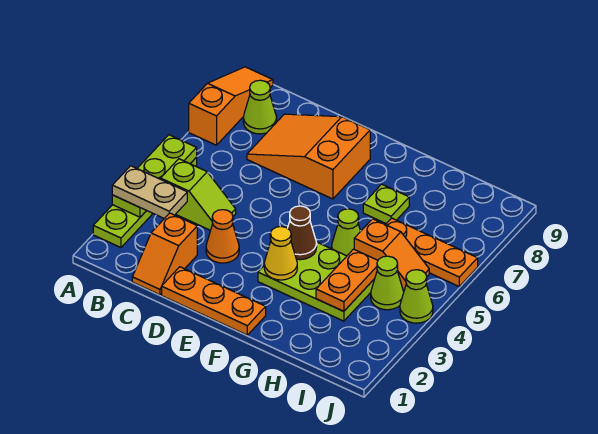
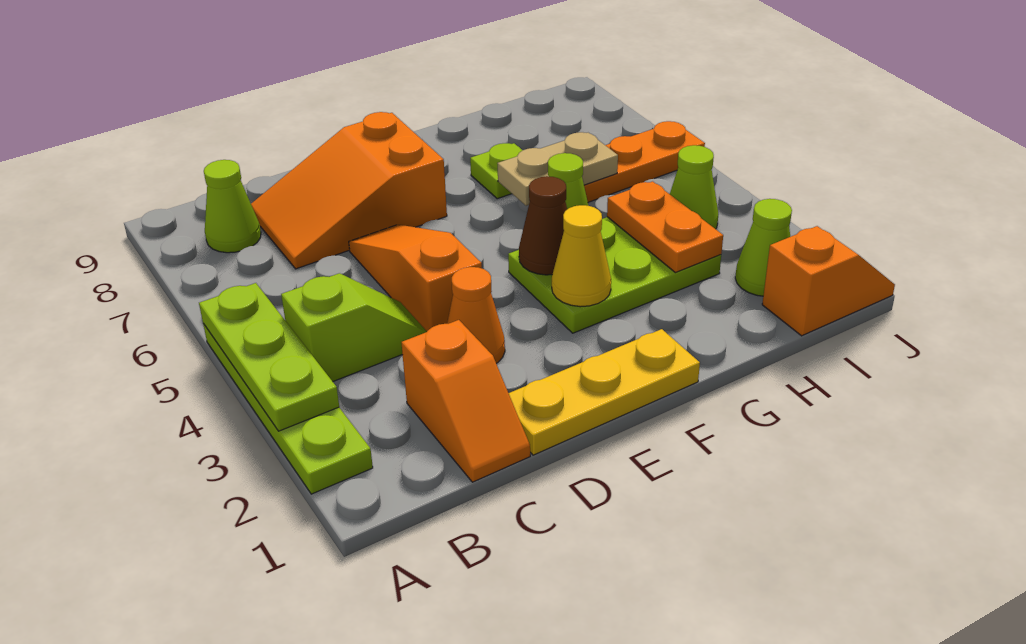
tan plate A3:B3 level 3 -> tan plate G6:H6 level 2
orange slope A7:A9 level 1 top 7 -> orange slope D4:D6 level 1 top 4
orange plate D1:F1 level 1 -> yellow plate D1:F1 level 1
orange slope H5:I5 level 1 top H -> orange slope I1:J1 level 1 top I
lime cone J4 level 1 -> lime cone I2 level 1

